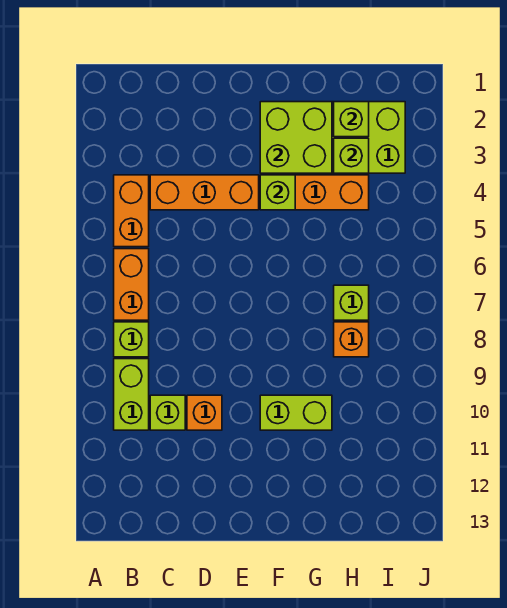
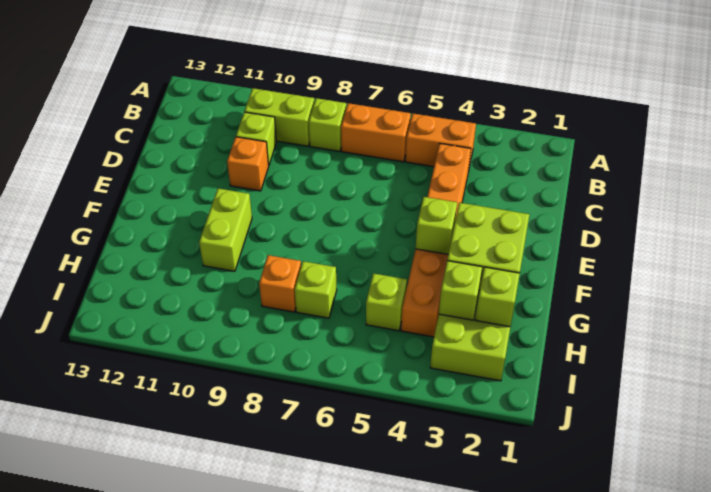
none -> lime brick H5 level 1

